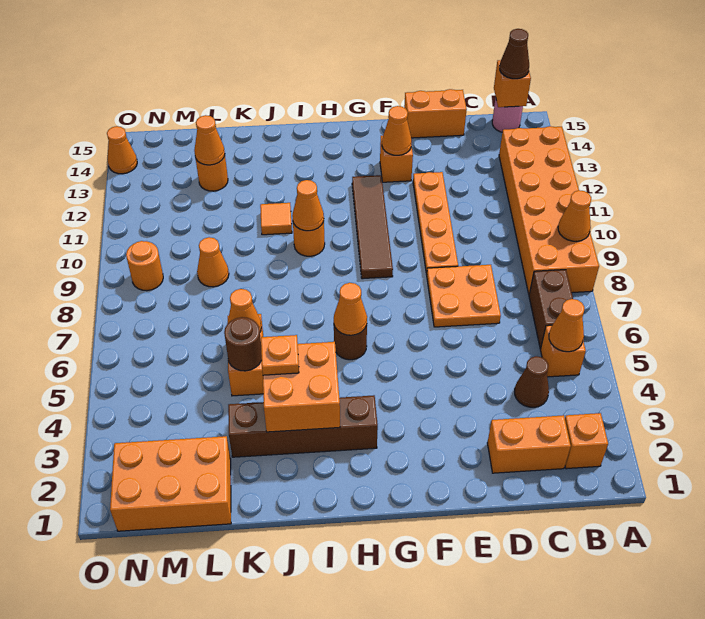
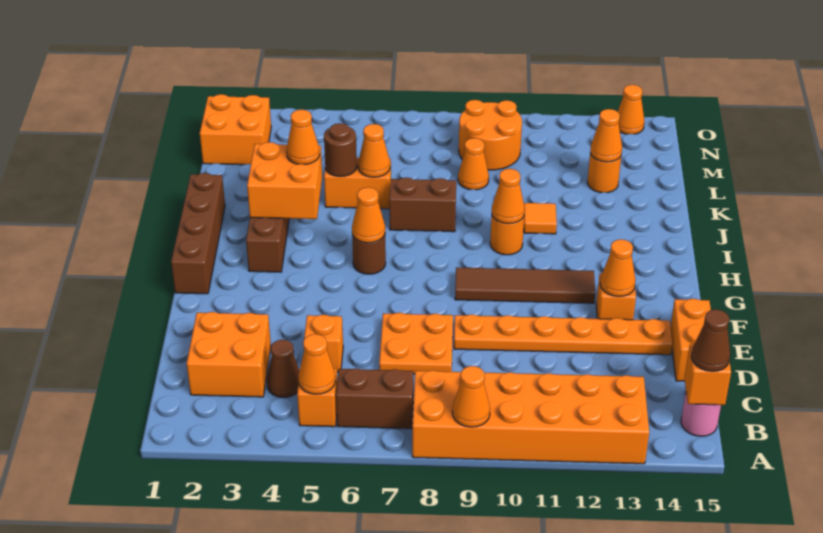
orange brick B2 level 1 -> orange brick D5 level 1
orange brick C2:D2 level 1 -> orange brick C2:D3 level 1
orange plate E9:E12 level 1 -> orange plate E9:E14 level 1
none -> brown brick G1:J1 level 1
orange plate J4 level 3 -> orange cone J4 level 3
none -> brown brick J7:J8 level 1
orange brick L1:N2 level 1 -> orange brick M1:N2 level 1
orange round brick N9 level 1 -> orange round brick M9:N10 level 1

